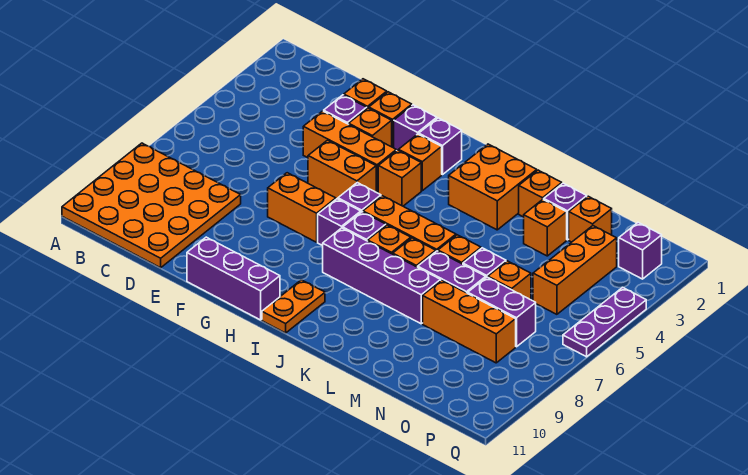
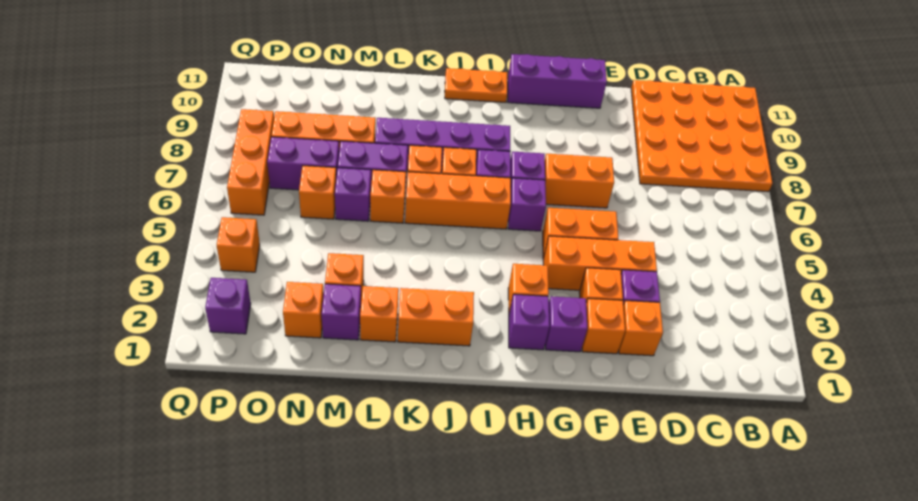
orange brick H4 level 1 -> orange brick P4 level 1
orange plate I10:I11 level 1 -> orange plate I11:J11 level 1
orange brick J2:K3 level 1 -> orange brick J2:K2 level 1
orange brick O3:O5 level 1 -> orange brick P6:P8 level 1
purple plate Q4:Q6 level 1 -> none

